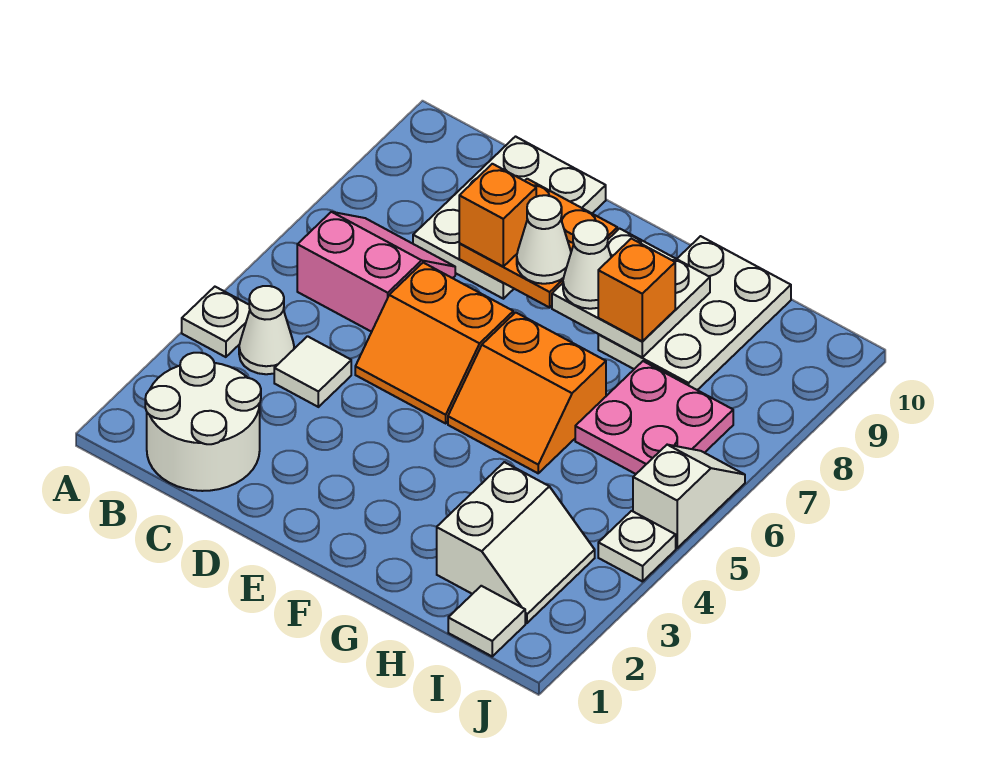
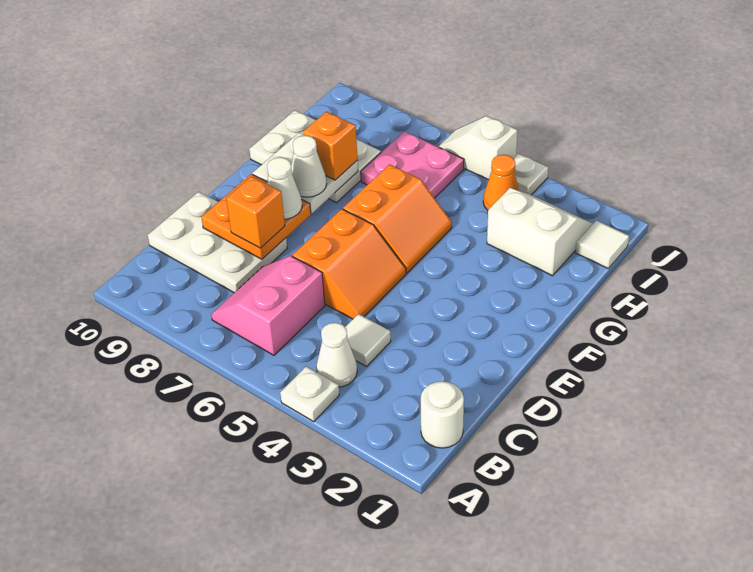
white round brick B1:C2 level 1 -> white round brick B1 level 1
none -> orange cone I4 level 1

